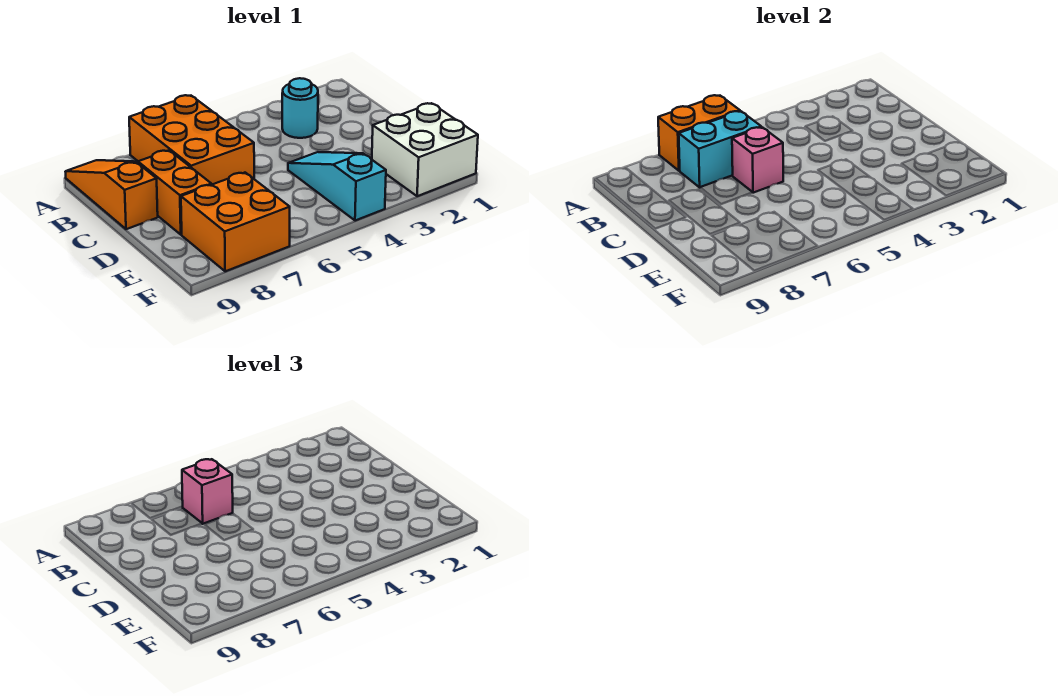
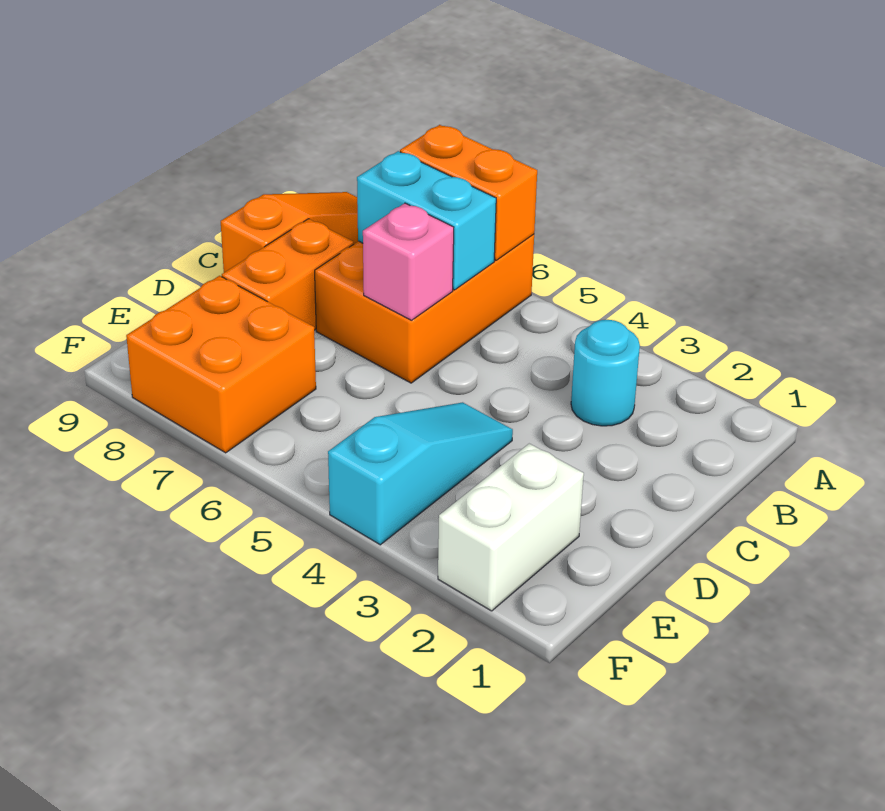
pink brick B6 level 3 -> none
white brick E1:F2 level 1 -> white brick E2:F2 level 1

